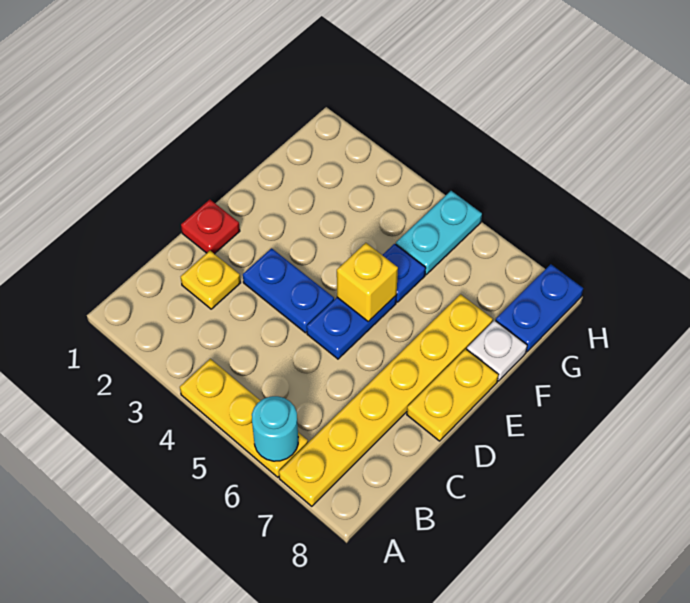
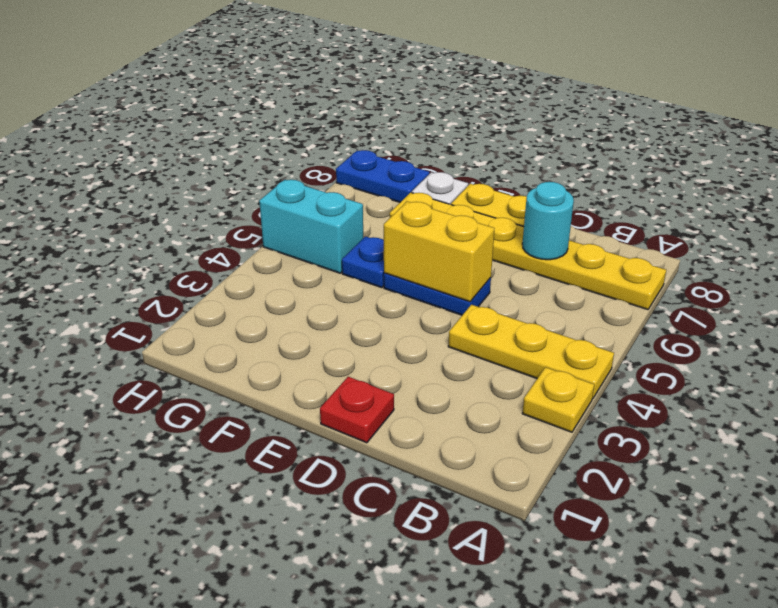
yellow plate A4:A6 level 1 -> yellow plate A4:C4 level 1
cyan round brick A6 level 2 -> cyan round brick C7 level 2
yellow plate C2 level 1 -> yellow plate A3 level 1
blue plate D3:D4 level 1 -> none
yellow brick E5 level 2 -> yellow brick D5:E5 level 2
cyan plate G5:H5 level 1 -> cyan brick G5:H5 level 1

